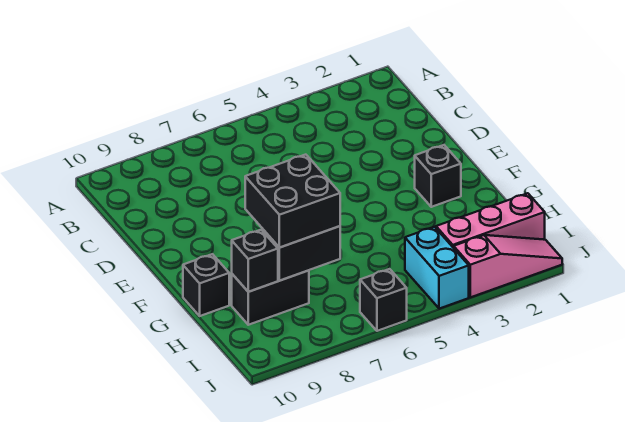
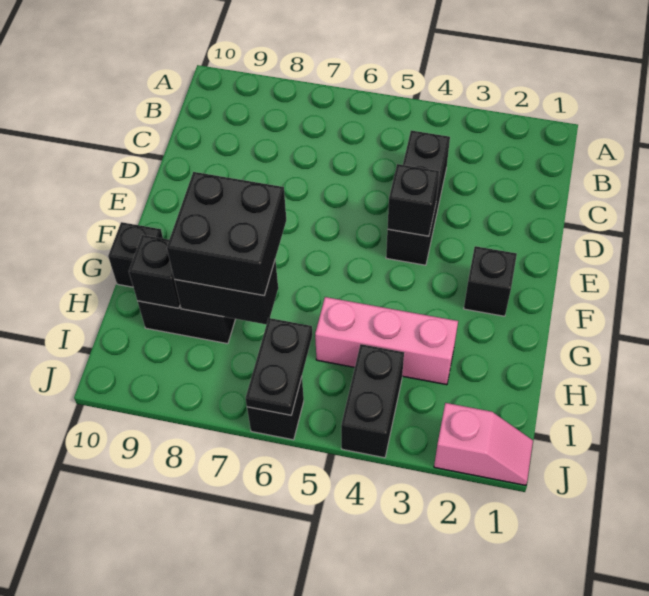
none -> black brick C4:E4 level 1
none -> black brick E4 level 2
pink brick I1:I3 level 1 -> pink brick H3:H5 level 1
cyan brick I4:J4 level 1 -> black brick I4:J4 level 1
none -> black plate I6:J6 level 2
pink slope J1:J3 level 1 top 3 -> pink slope J1:J2 level 1 top 2

